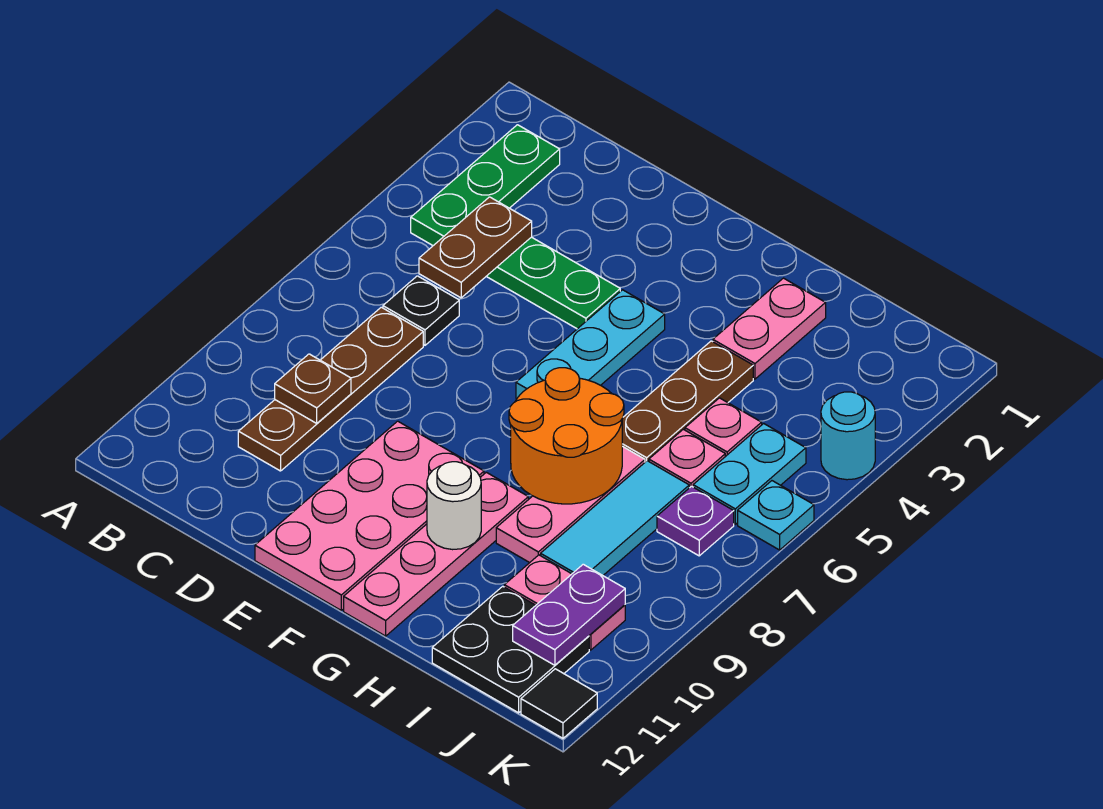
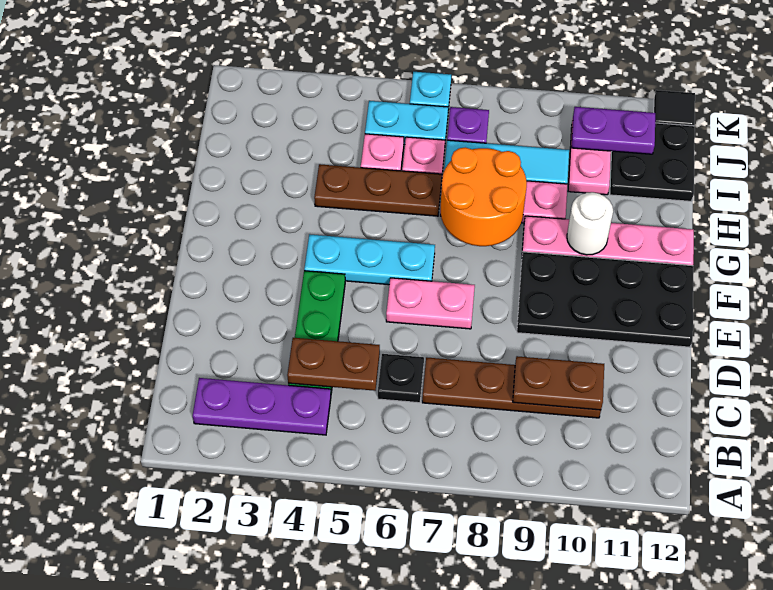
green plate B2:B4 level 1 -> purple plate B2:B4 level 1
brown plate C9 level 2 -> brown plate C9:C10 level 2
pink plate E9:F12 level 1 -> black plate E9:F12 level 1
pink plate H2:H3 level 1 -> pink plate E6:E7 level 1
cyan round brick K4 level 1 -> none

